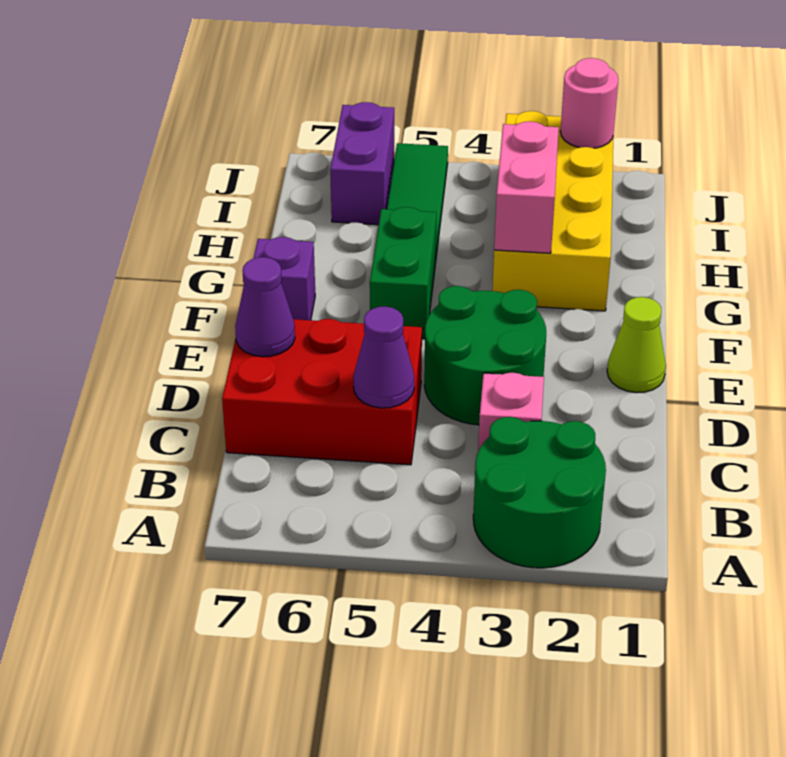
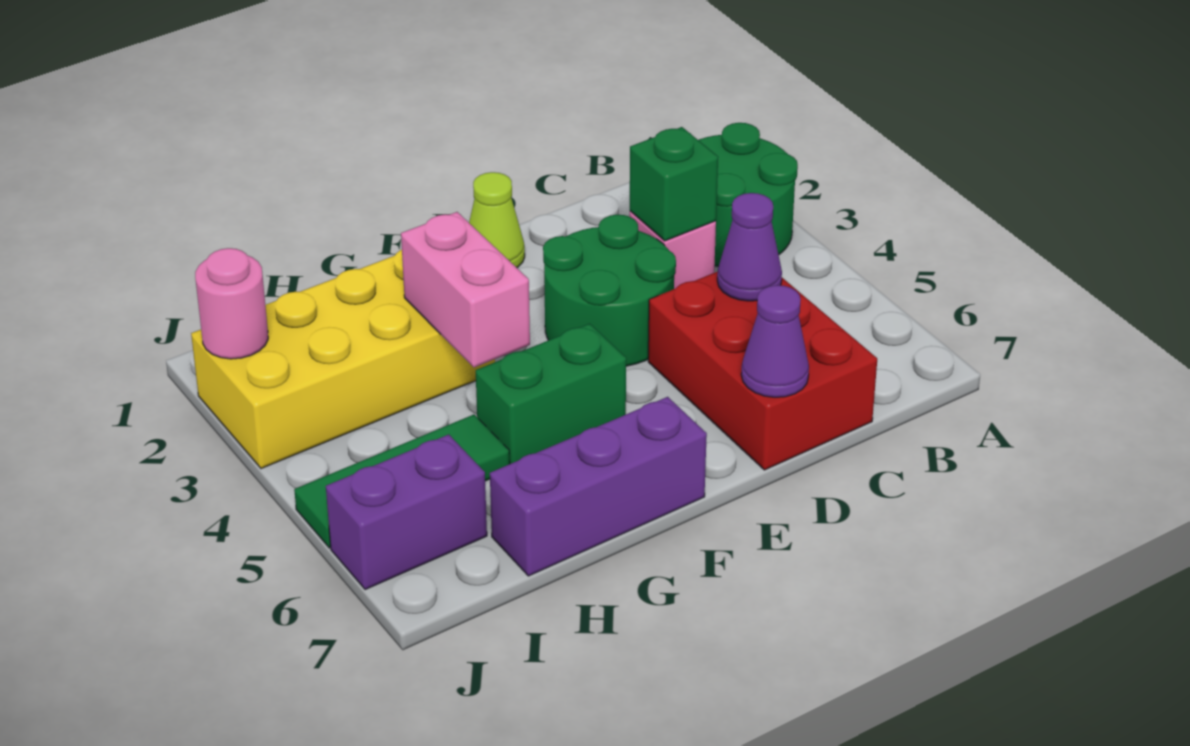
none -> green brick C3 level 2
purple brick F7 level 1 -> purple brick F7:H7 level 1
pink brick G3:H3 level 2 -> pink brick G3:G4 level 2

